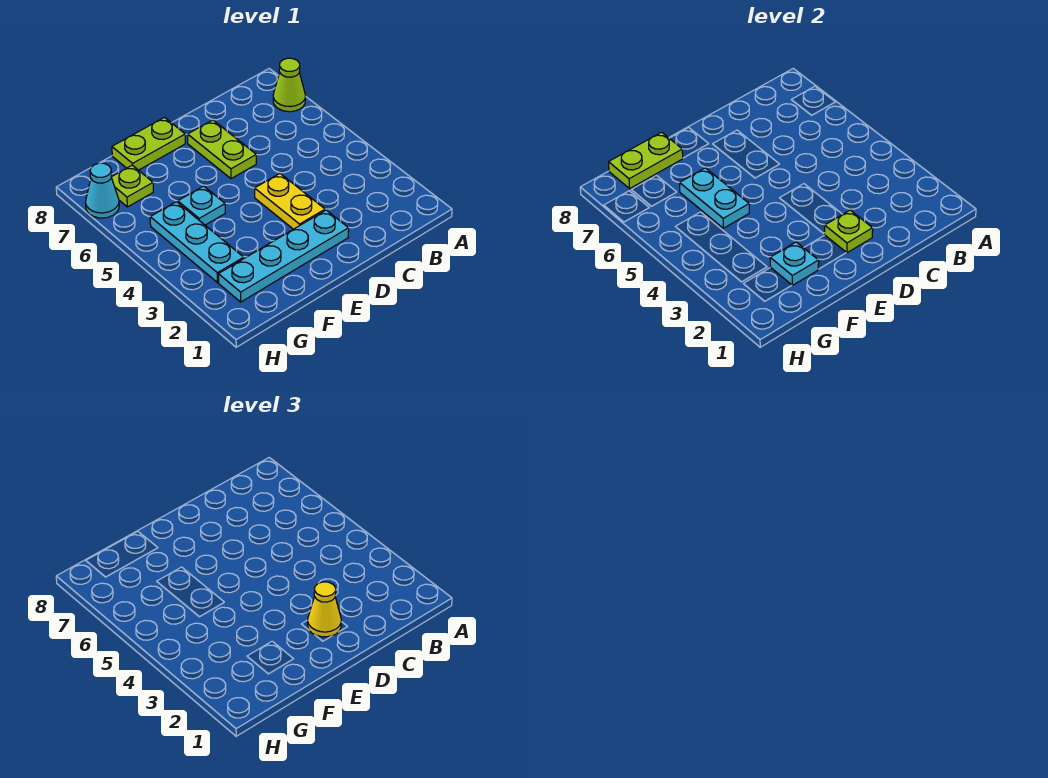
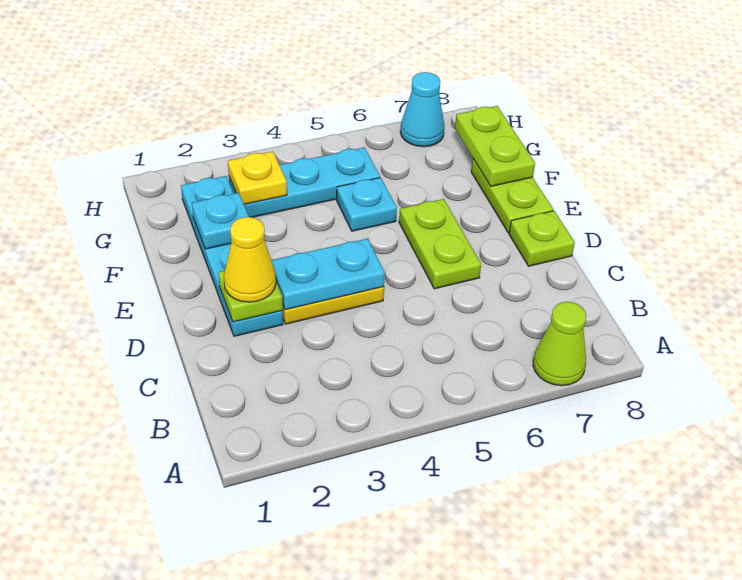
lime plate D6:D7 level 1 -> lime plate D6:E6 level 1
cyan plate F5:F6 level 2 -> cyan plate D3:D4 level 2
none -> yellow plate G3 level 2
lime plate G7 level 1 -> lime plate D8 level 1

